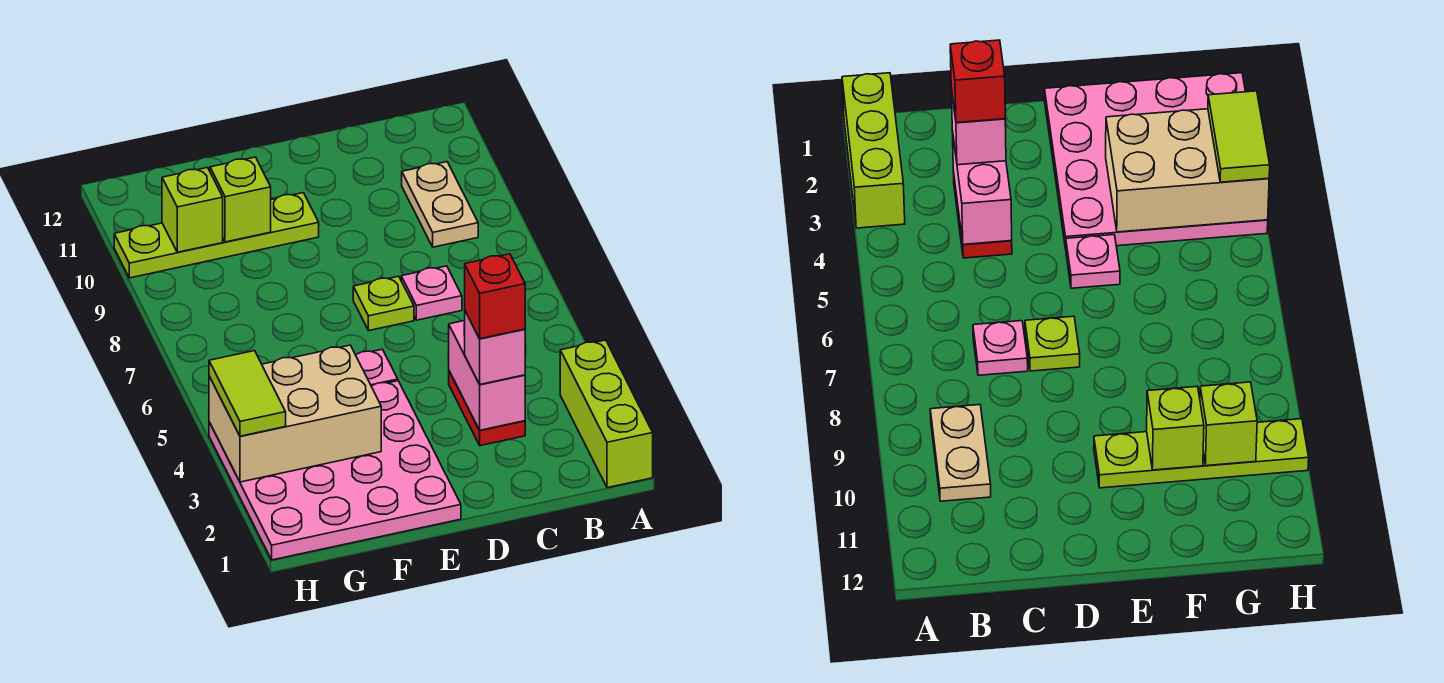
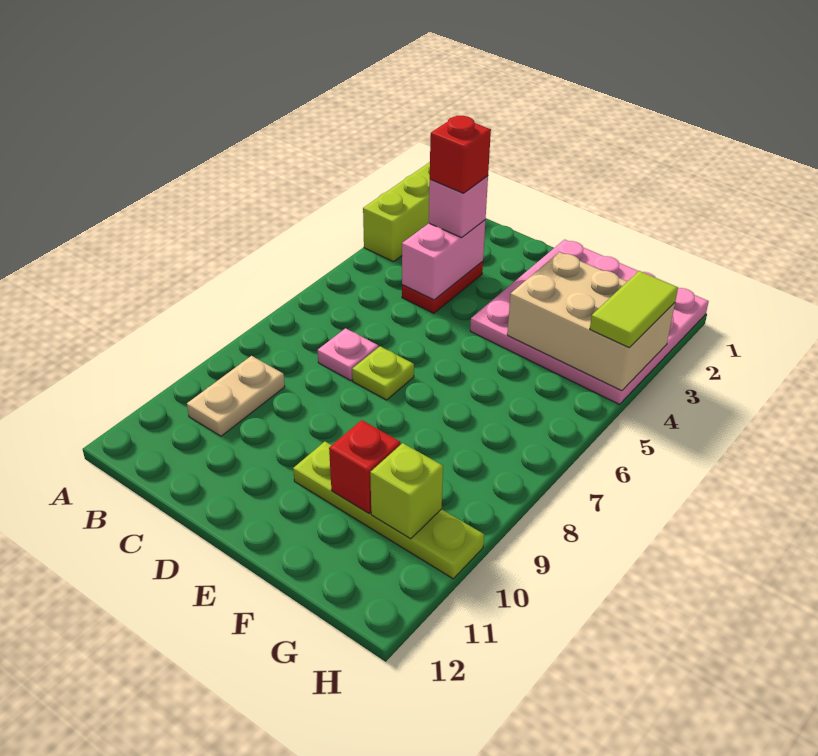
pink plate E5 level 1 -> none
lime brick F10 level 2 -> red brick F10 level 2

